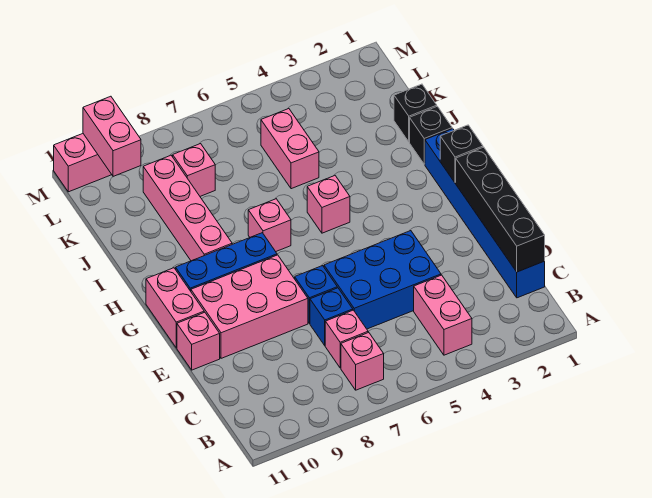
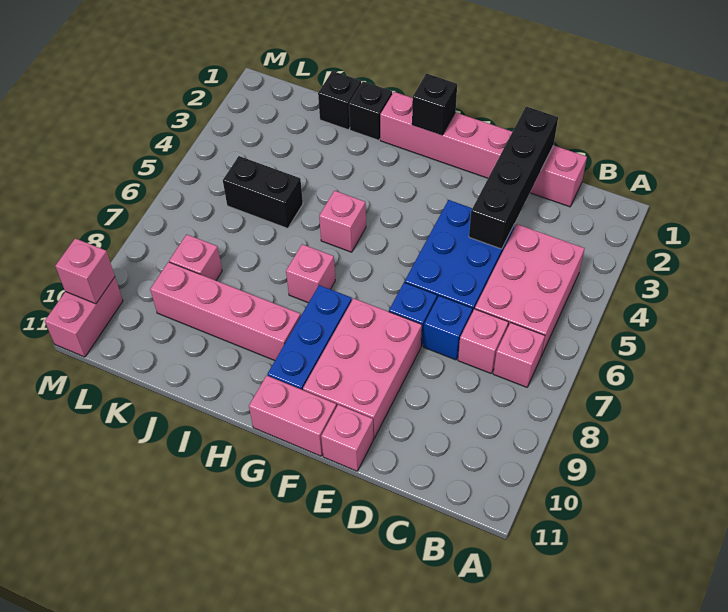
pink brick B4:C4 level 1 -> pink brick B4:C6 level 1
blue brick C1:H1 level 1 -> pink brick C1:H1 level 1
black brick C1:F1 level 2 -> black brick D1:D4 level 2
pink brick J5:K5 level 1 -> black brick J5:K5 level 1
pink brick L10:M10 level 2 -> pink brick M10 level 2

